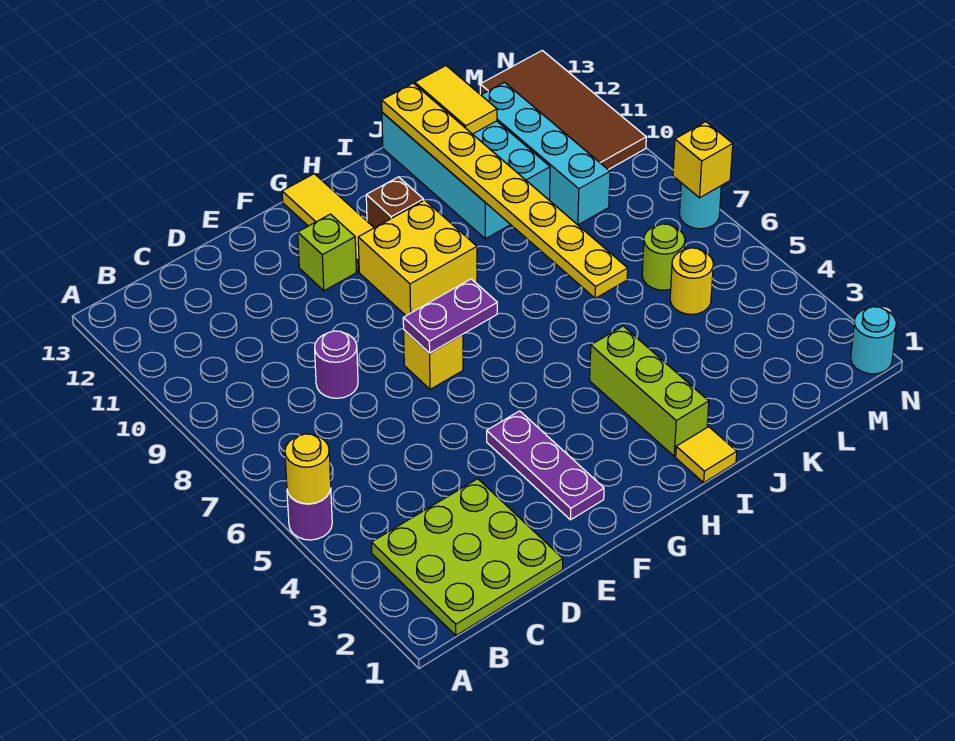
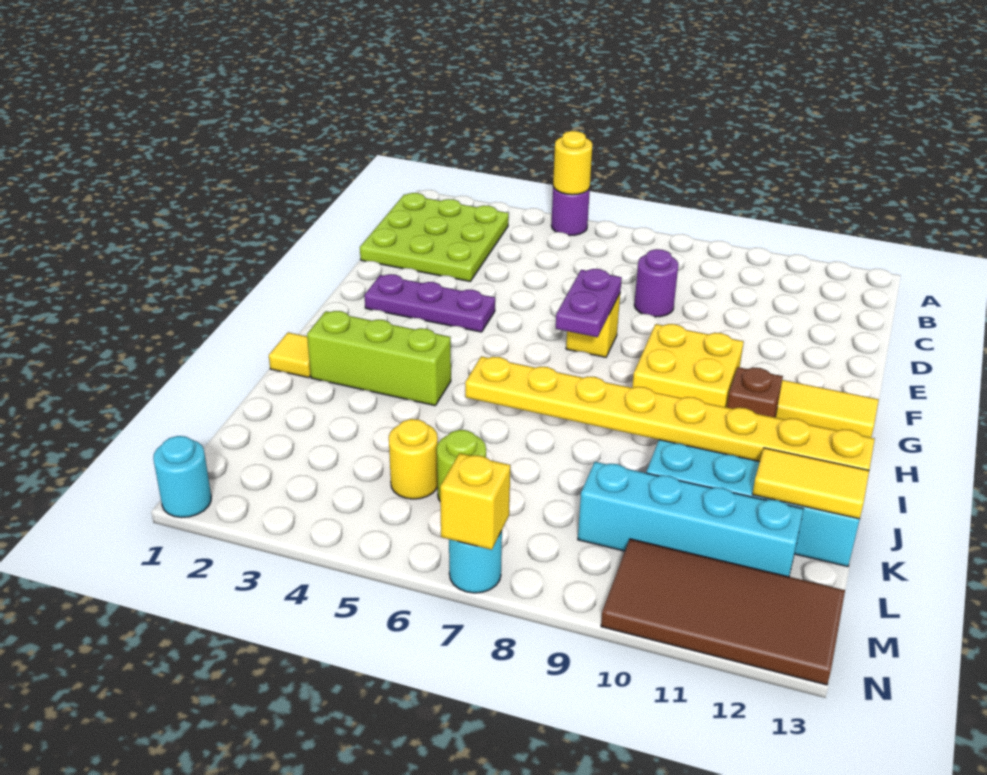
lime brick F11 level 1 -> none

